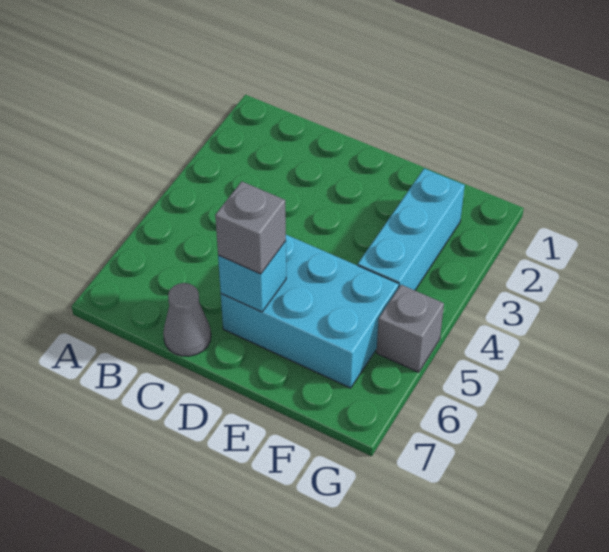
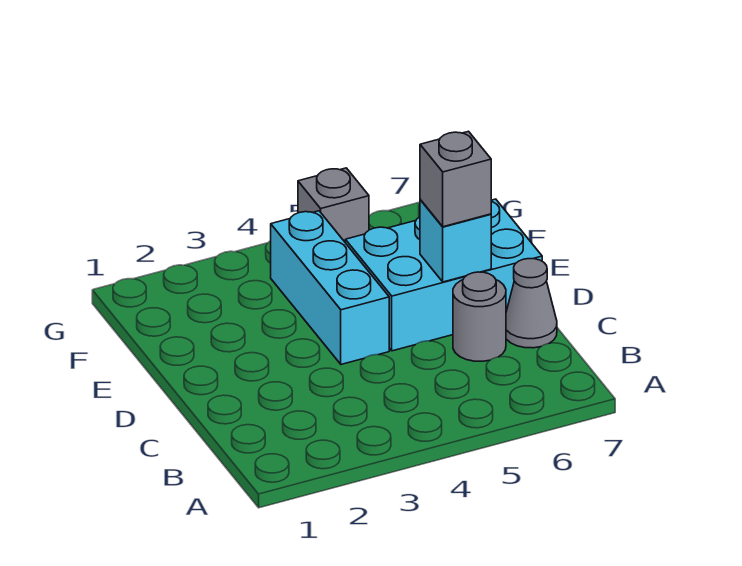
none -> grey round brick C6 level 1
cyan brick D5:F6 level 1 -> cyan brick D5:E7 level 1
cyan brick F2:F4 level 1 -> cyan brick D4:F4 level 1

